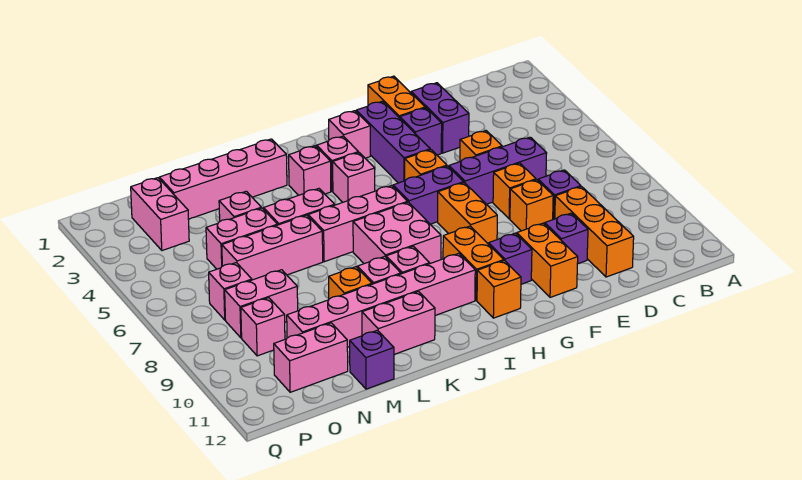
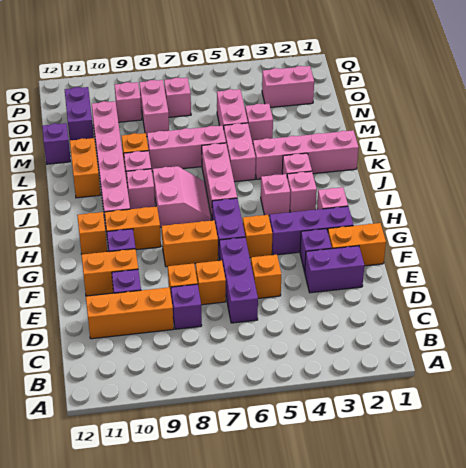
pink brick I7:J8 level 1 -> pink slope I7:J8 level 1 top 8
pink brick K2:N2 level 1 -> pink brick K1:K4 level 1
pink brick K11:L11 level 1 -> orange brick K11:L11 level 1
pink brick L6:N6 level 1 -> pink brick L6:L8 level 1
pink brick N11:O11 level 1 -> purple brick N11:O11 level 1

